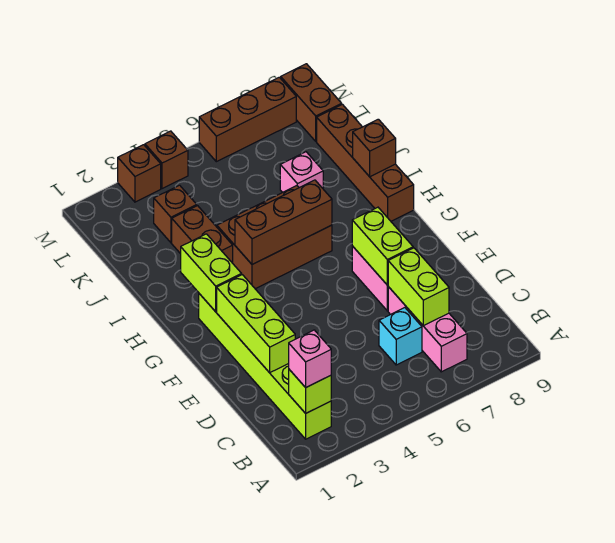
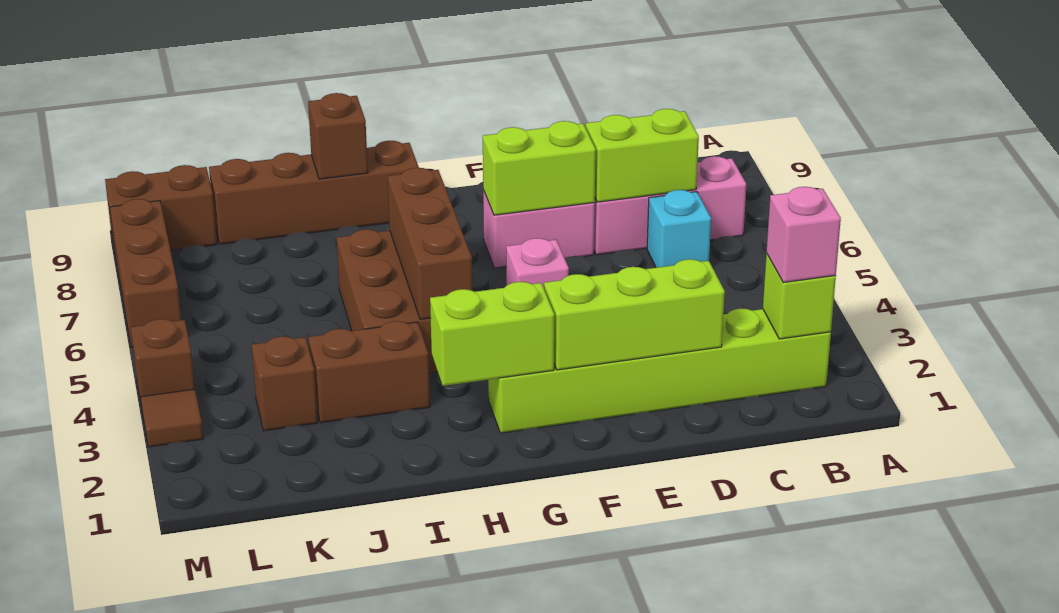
pink brick J7 level 1 -> pink brick F5 level 1
brown brick M3 level 1 -> brown tile M3 level 1

